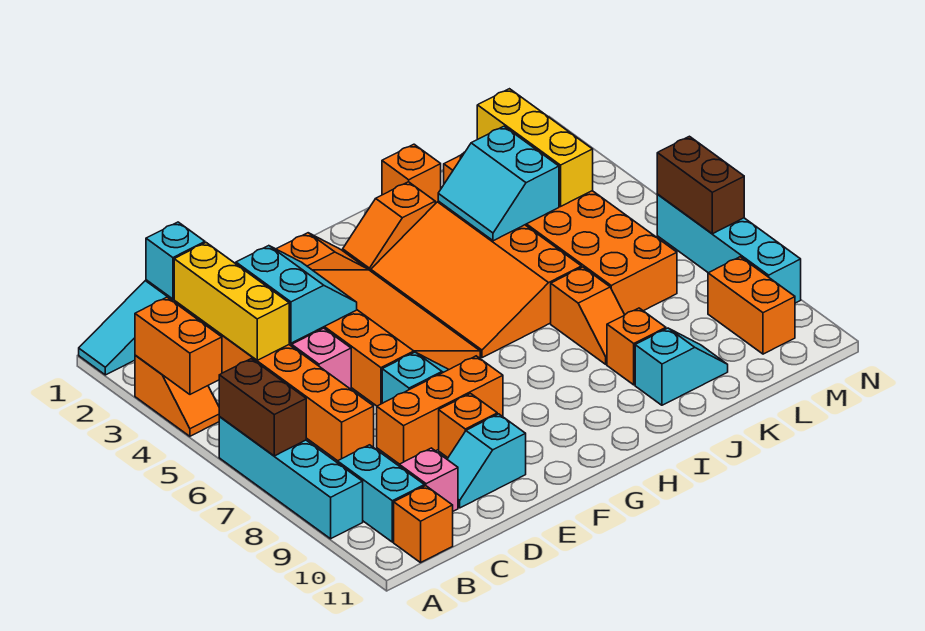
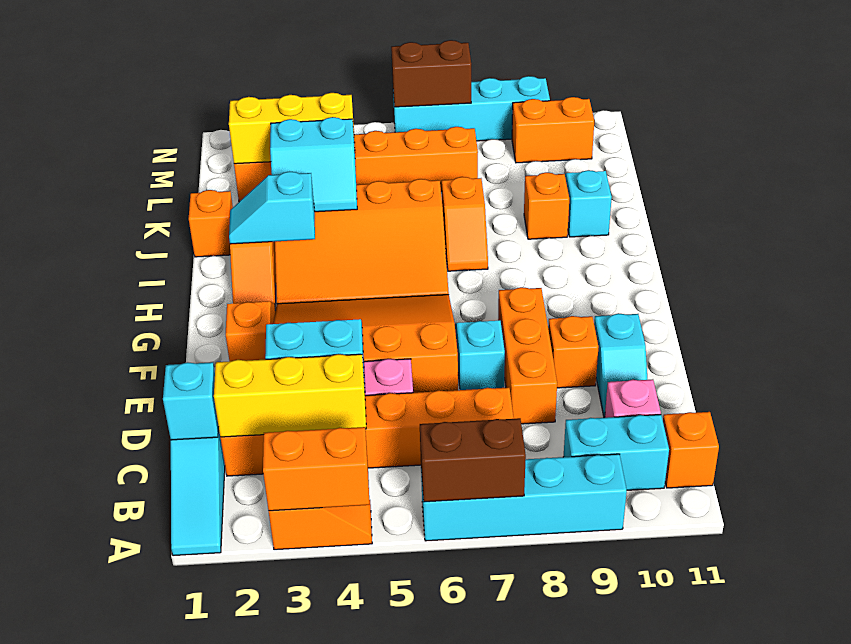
none -> cyan slope I2:I3 level 2 top 3
orange slope J7:J8 level 1 top 7 -> orange slope I7:J7 level 1 top J
orange brick K2:L7 level 1 -> orange brick L2:L7 level 1

